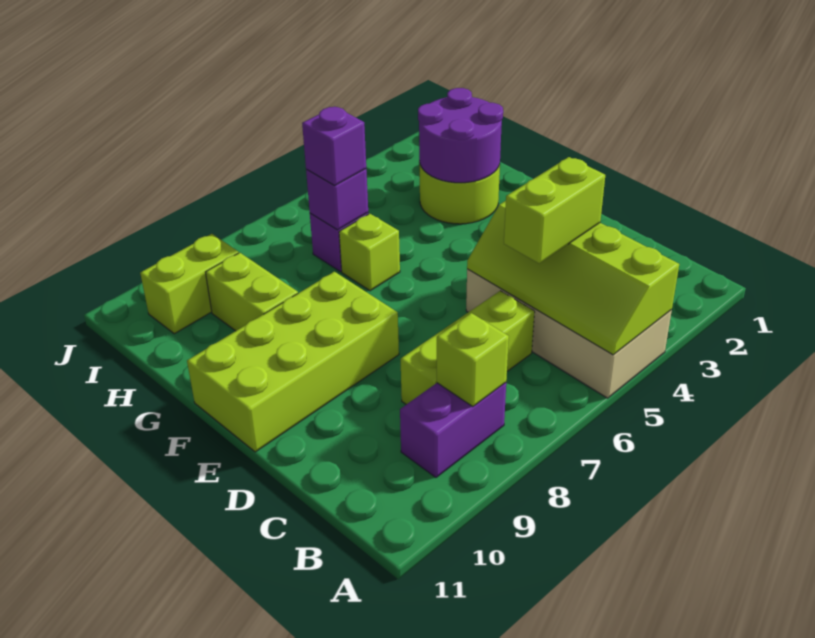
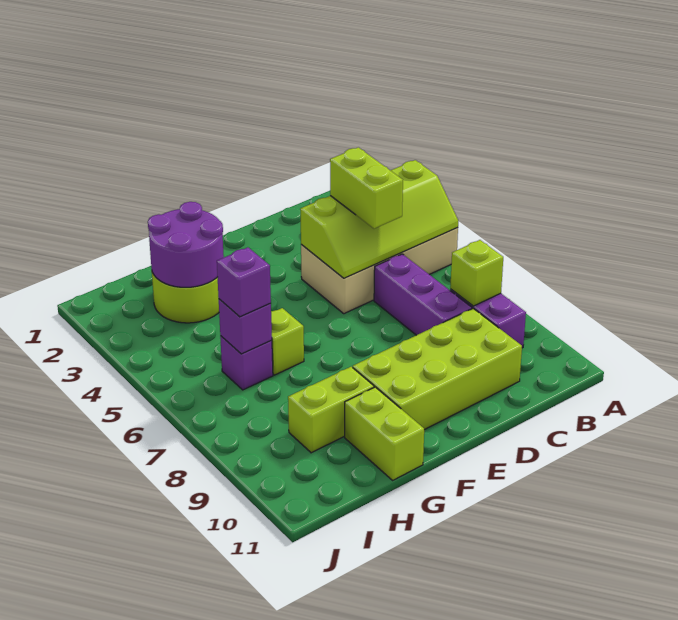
lime brick C6:C8 level 1 -> purple brick C6:C8 level 1
lime brick E8:F11 level 1 -> lime brick C9:F10 level 1
lime brick I9:I10 level 1 -> lime brick G10:G11 level 1

